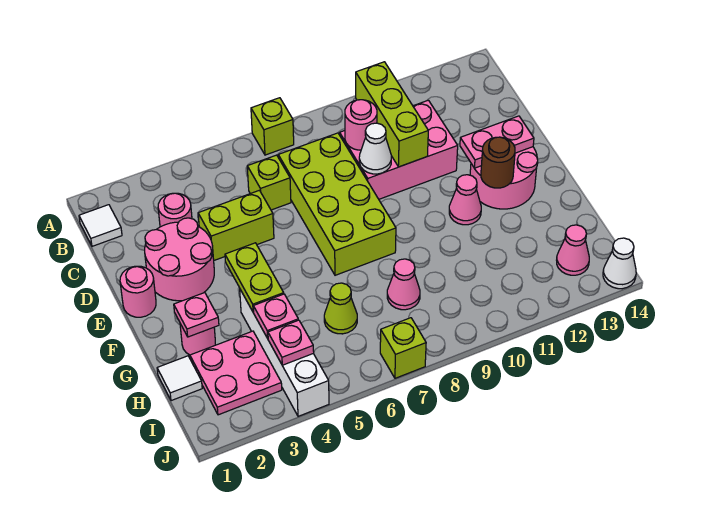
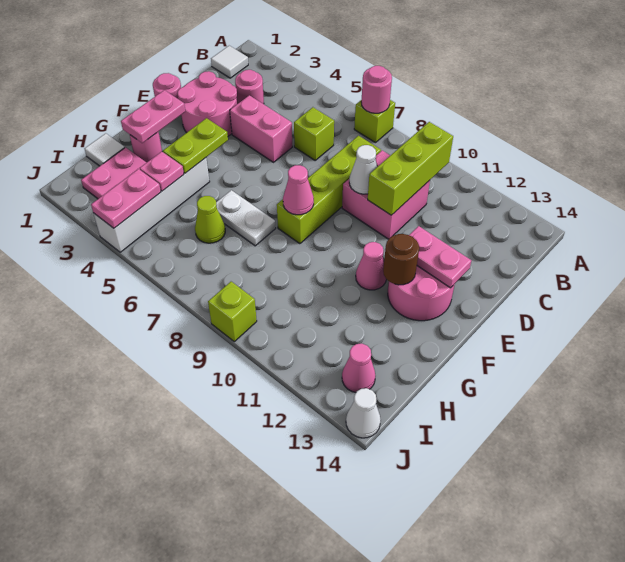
lime brick C7:F8 level 1 -> lime brick C8:F8 level 1
pink brick C9:D11 level 1 -> pink brick C9:D10 level 1
pink round brick C9 level 2 -> pink round brick A7 level 2
lime brick D4:D5 level 1 -> pink brick D4:D5 level 1
pink plate G2 level 2 -> pink plate F2:G2 level 2
none -> white plate G6:G7 level 1
pink cone H8 level 1 -> pink cone F8 level 2
pink plate I4 level 2 -> pink plate I4:J4 level 2
lime brick J7 level 1 -> lime brick J9 level 1

